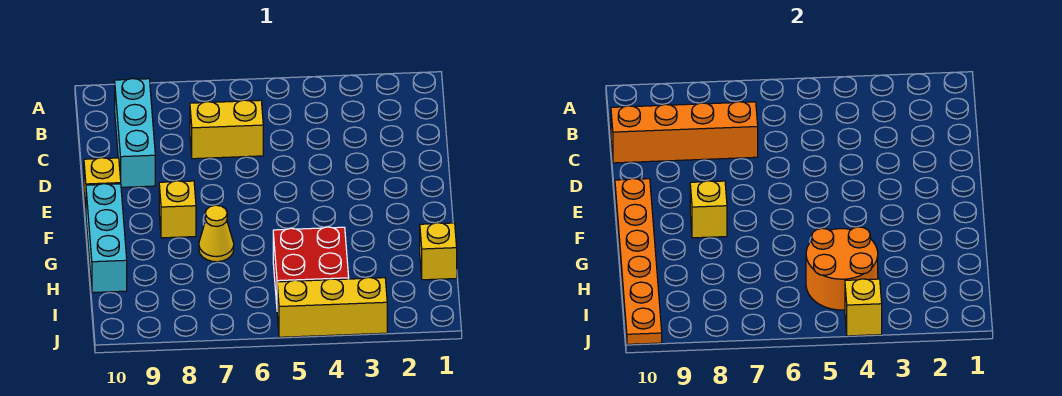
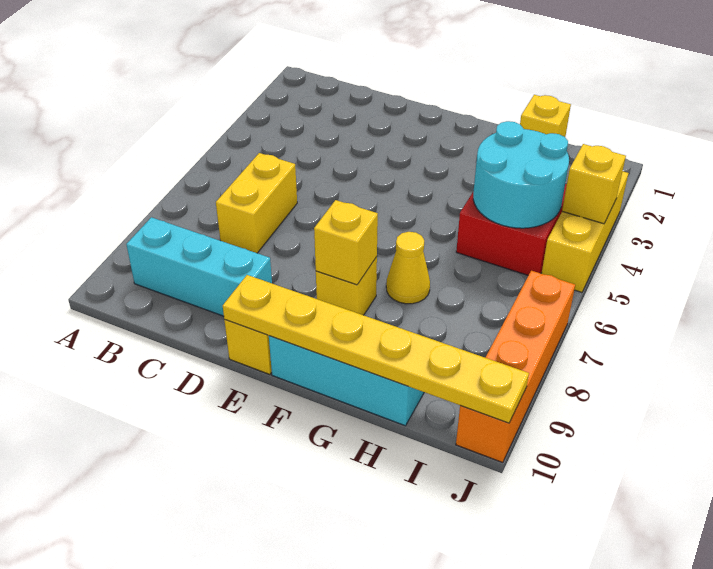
orange brick C7:C10 level 2 -> orange brick J7:J10 level 1
orange plate E10:J10 level 2 -> yellow plate E10:J10 level 2
orange round brick H4:I5 level 2 -> cyan round brick H4:I5 level 2

